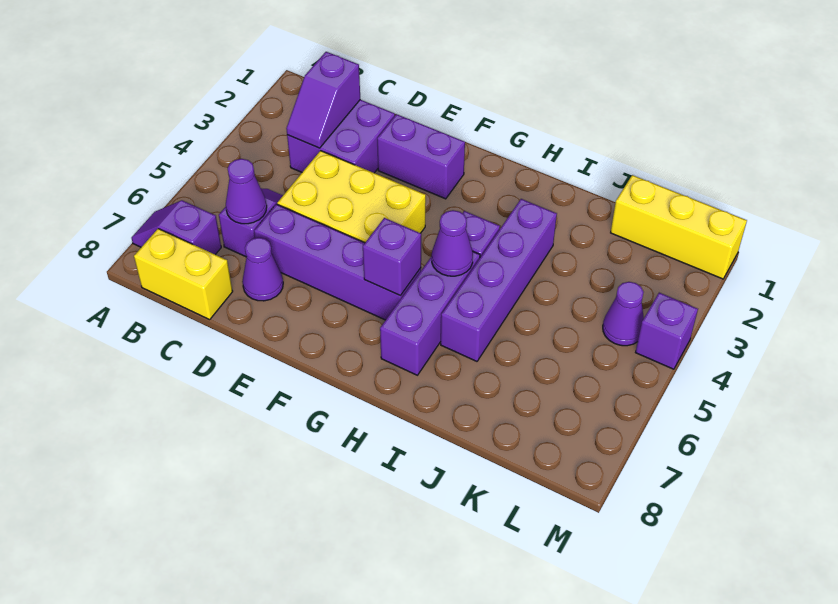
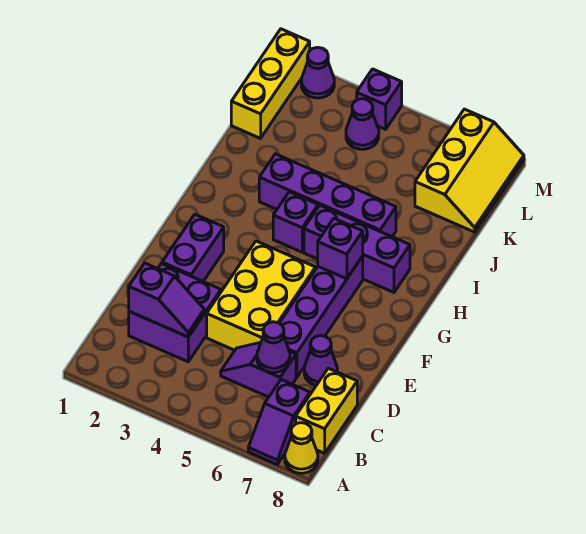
none -> yellow cone A8 level 1
purple cone H5 level 2 -> purple cone M2 level 1
none -> yellow slope K7:M8 level 1 top 7

